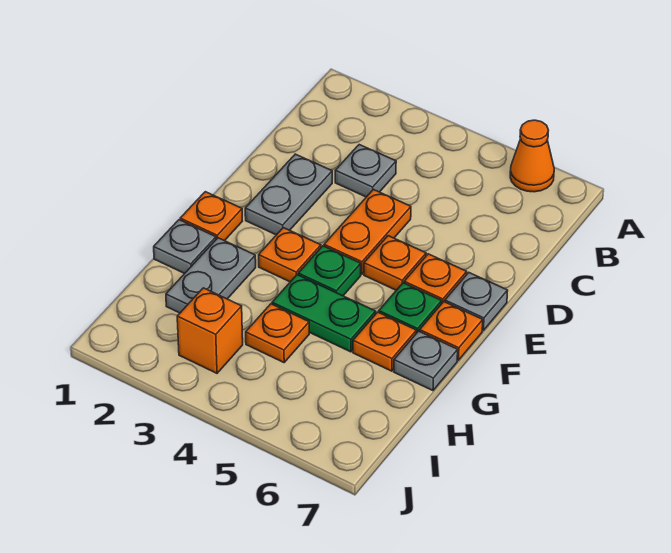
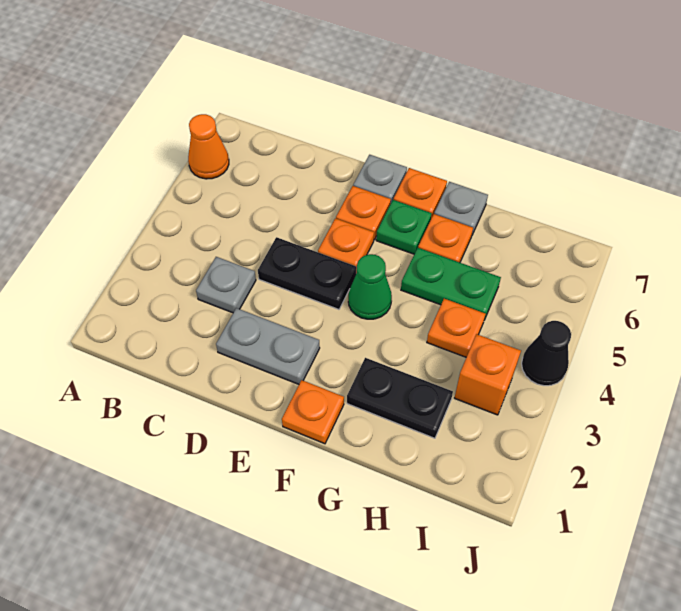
orange plate D4:E4 level 1 -> black plate D4:E4 level 1
orange plate F3 level 1 -> none
green plate F4 level 1 -> green cone F4 level 1
grey plate G1 level 1 -> none
grey plate G2:H2 level 1 -> black plate G2:H2 level 1
green plate G4:G5 level 1 -> green plate G5:H5 level 1
none -> black cone J4 level 1

